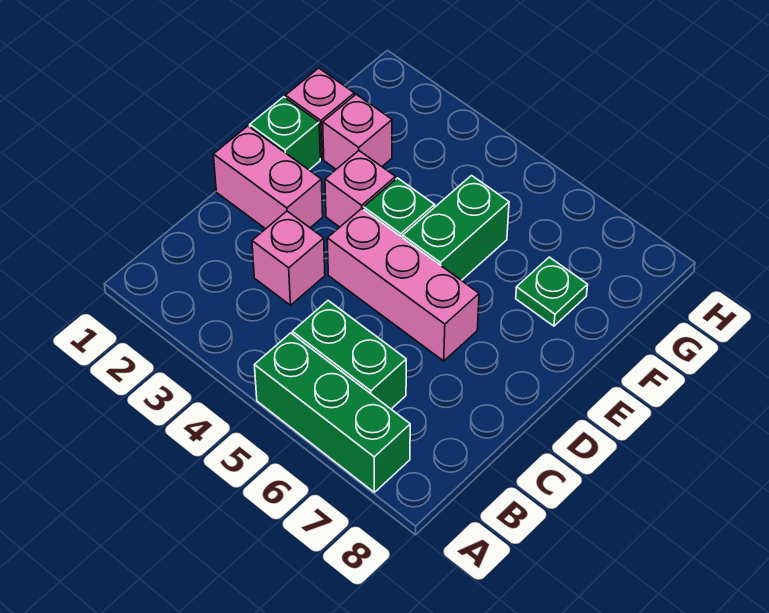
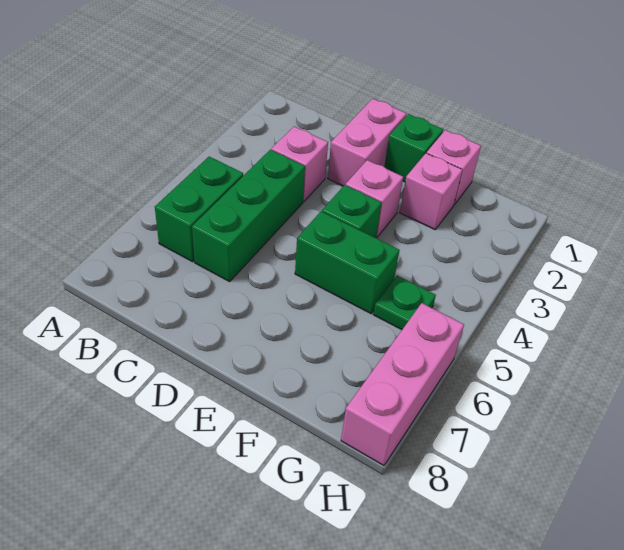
green brick A5:A7 level 1 -> green brick C4:C6 level 1
pink brick D4:D6 level 1 -> pink brick H6:H8 level 1
green plate F7 level 1 -> green plate G5 level 1

